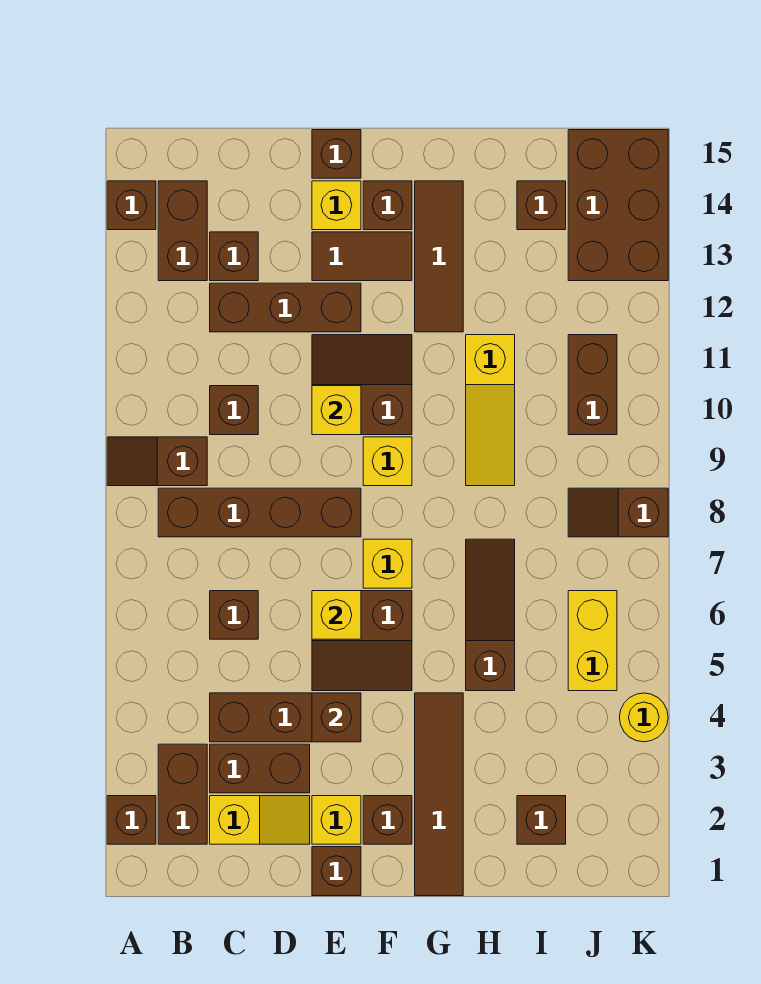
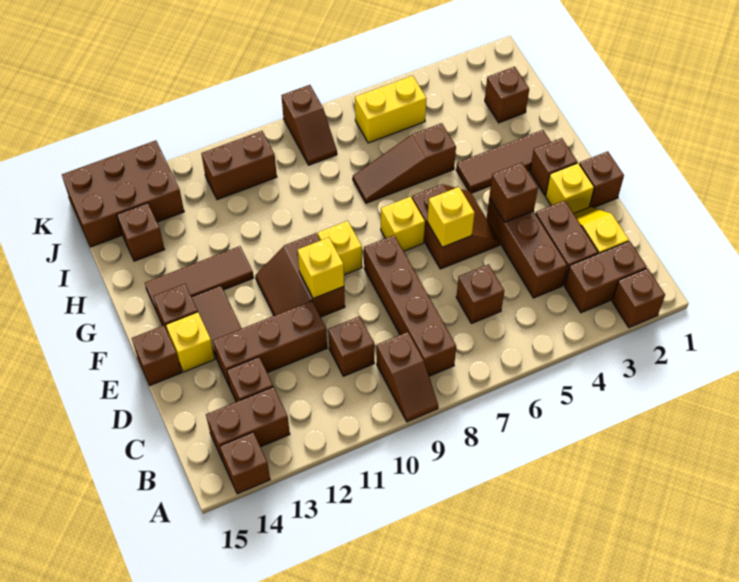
brown brick C12:E12 level 1 -> brown brick D11:D13 level 1
brown tile G1:G4 level 1 -> brown tile G2:G4 level 1
yellow slope H9:H11 level 1 top 11 -> none
yellow round brick K4 level 1 -> none

